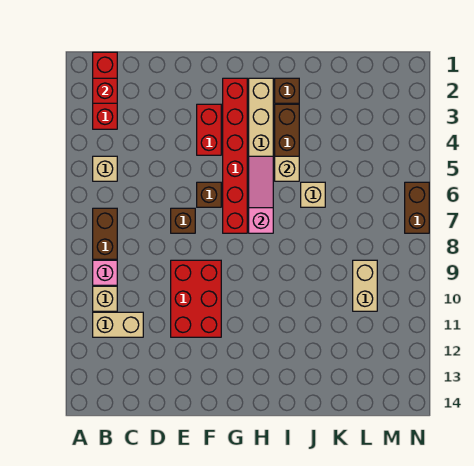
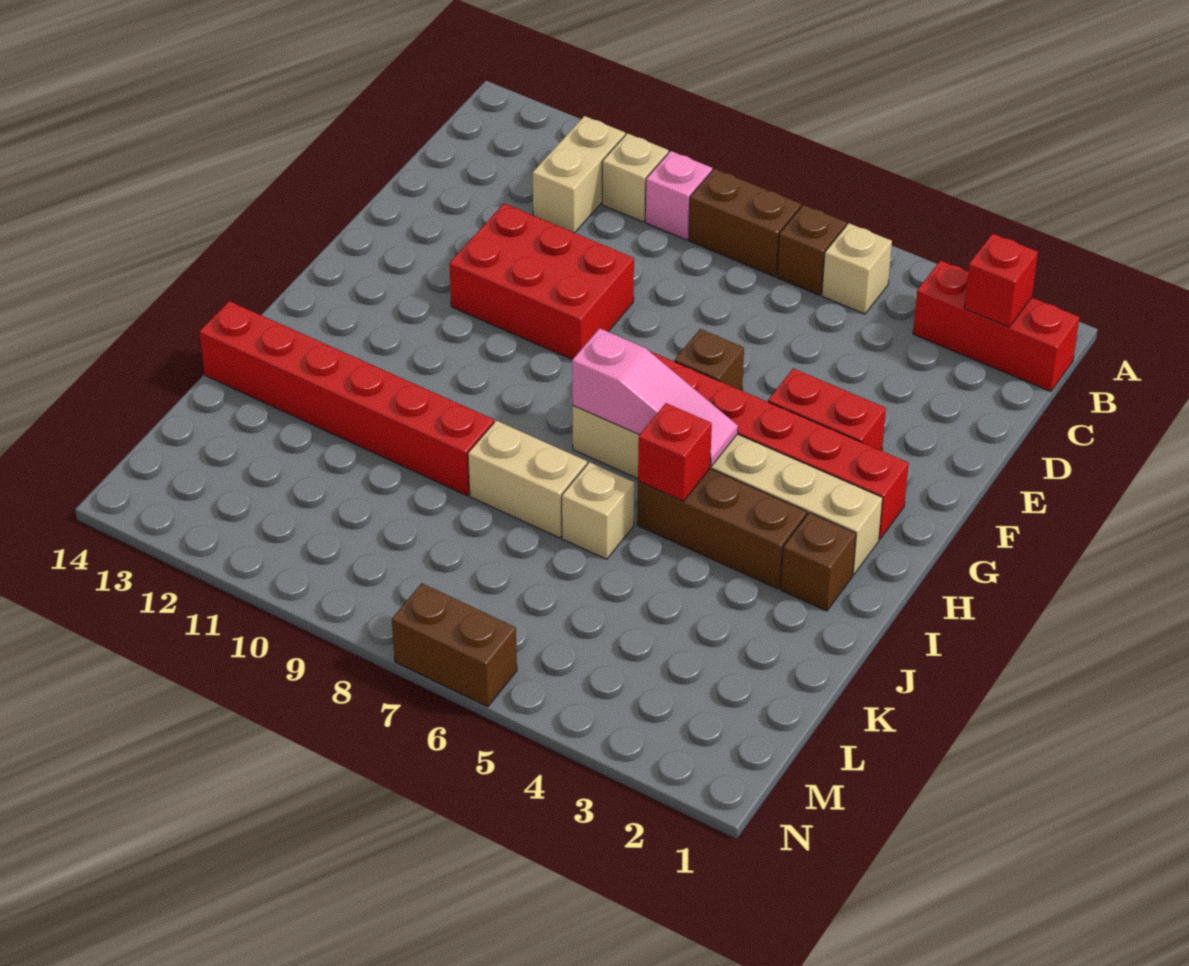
brown brick E7 level 1 -> brown brick B6 level 1
tan brick I5 level 2 -> red brick I5 level 2
none -> red brick J9:J14 level 1
tan brick L9:L10 level 1 -> tan brick J7:J8 level 1

